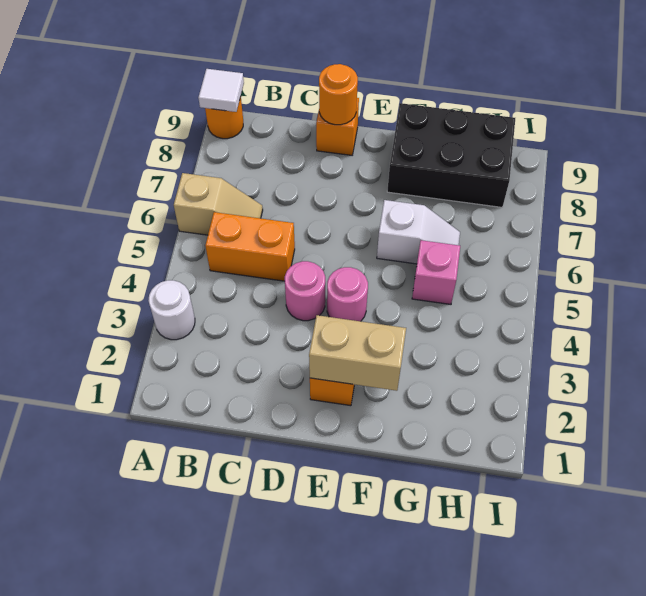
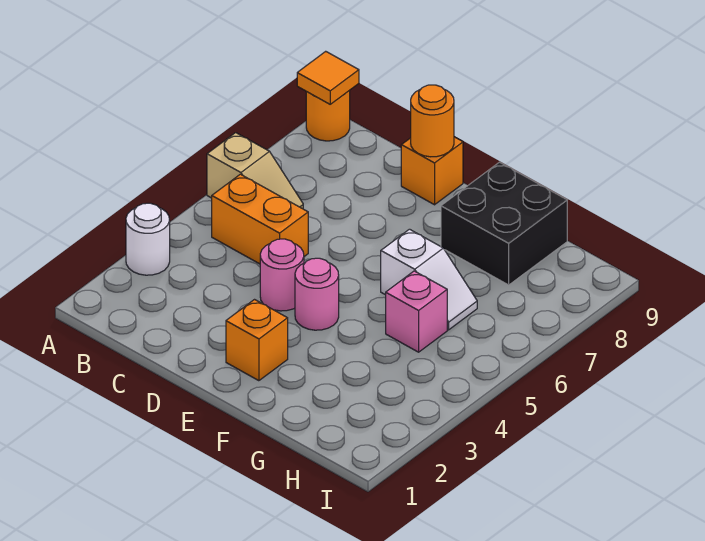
white tile A9 level 2 -> orange tile A9 level 2
tan brick E2:F2 level 2 -> none
black brick F8:H9 level 1 -> black brick F8:G9 level 1

